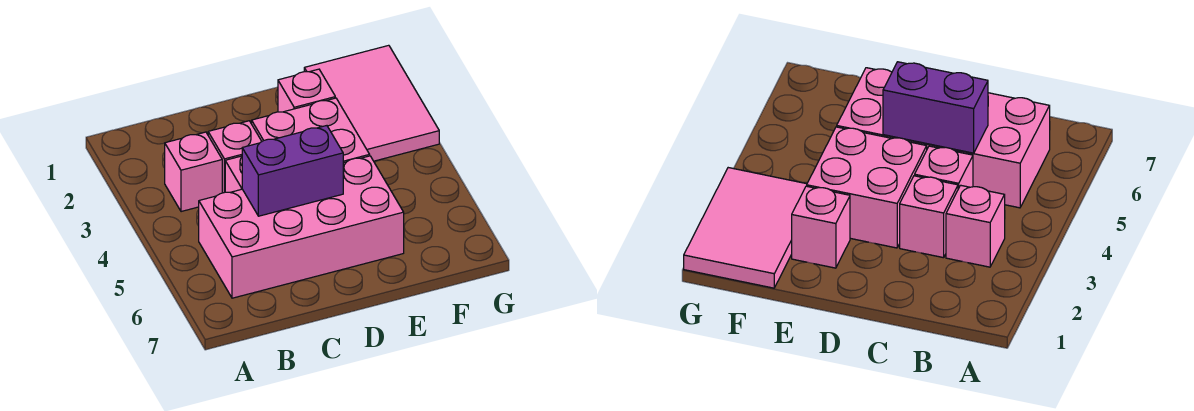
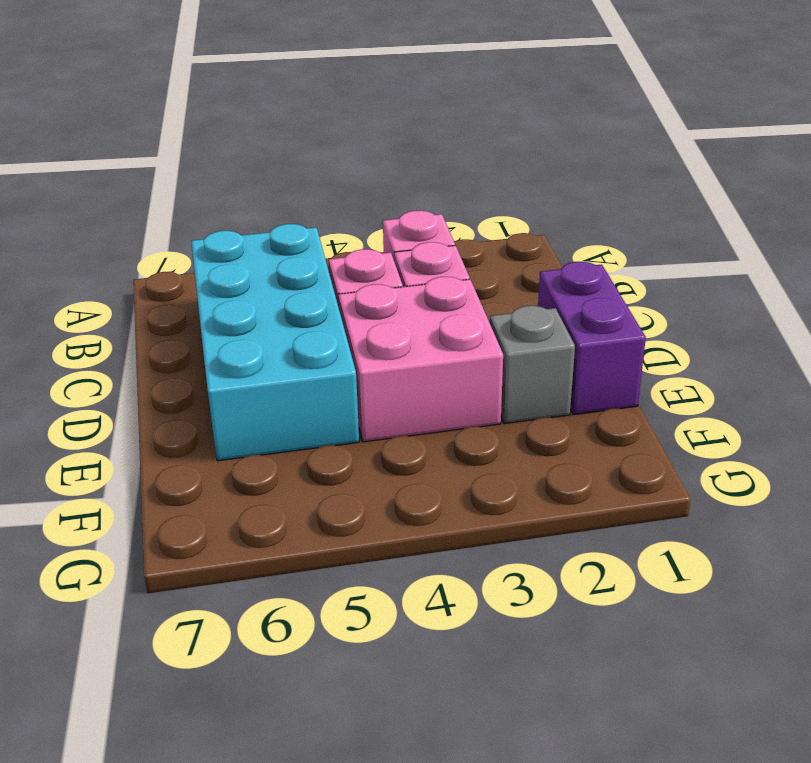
pink brick B5:E6 level 1 -> cyan brick B5:E6 level 1
purple brick C5:D5 level 2 -> purple brick D1:E1 level 1
pink brick E2 level 1 -> grey brick E2 level 1
pink tile F1:G3 level 1 -> none

